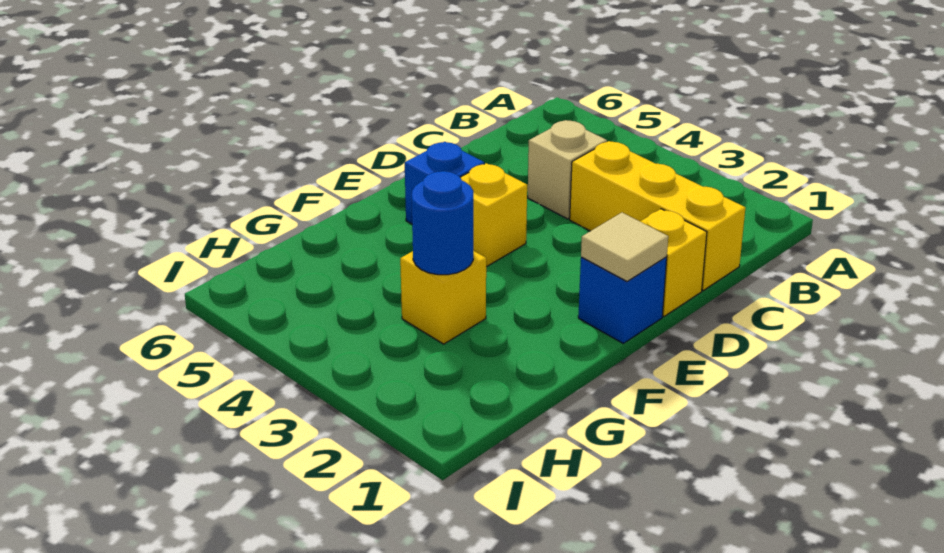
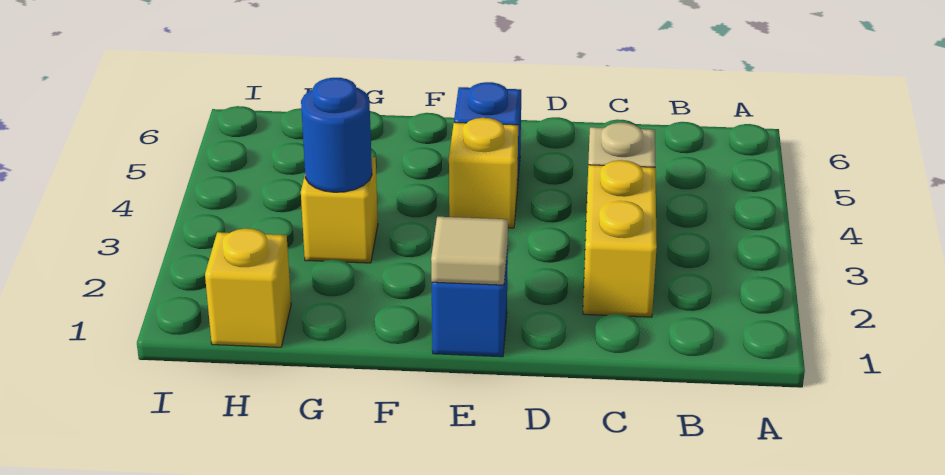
yellow brick C1:C3 level 1 -> yellow brick C2:C3 level 1
yellow brick D1 level 1 -> yellow brick H1 level 1

